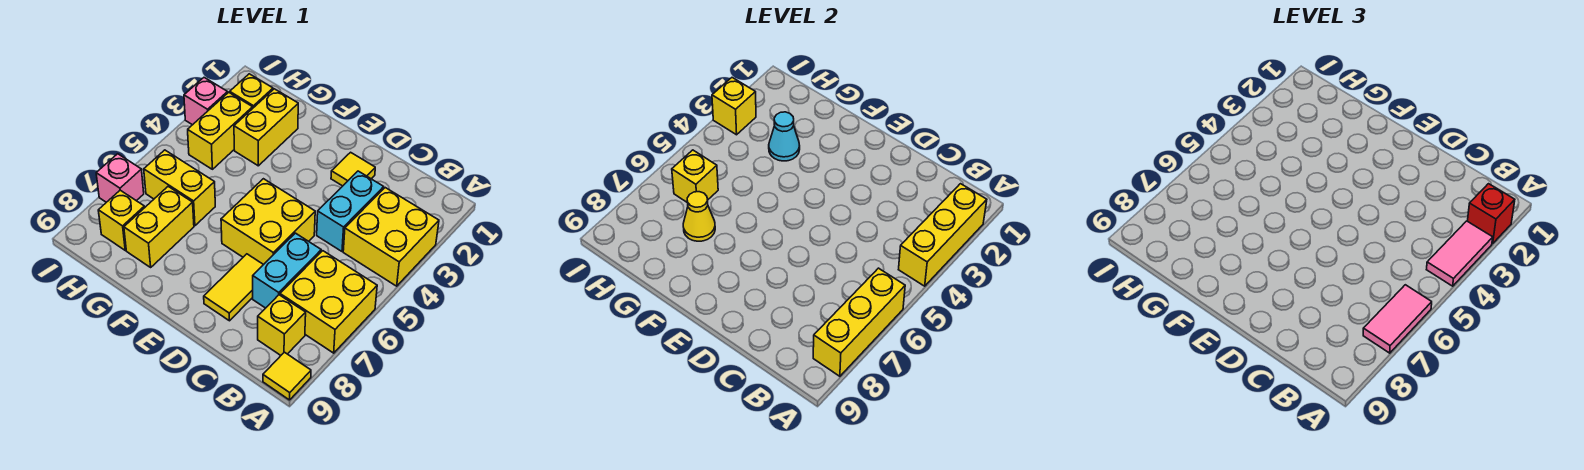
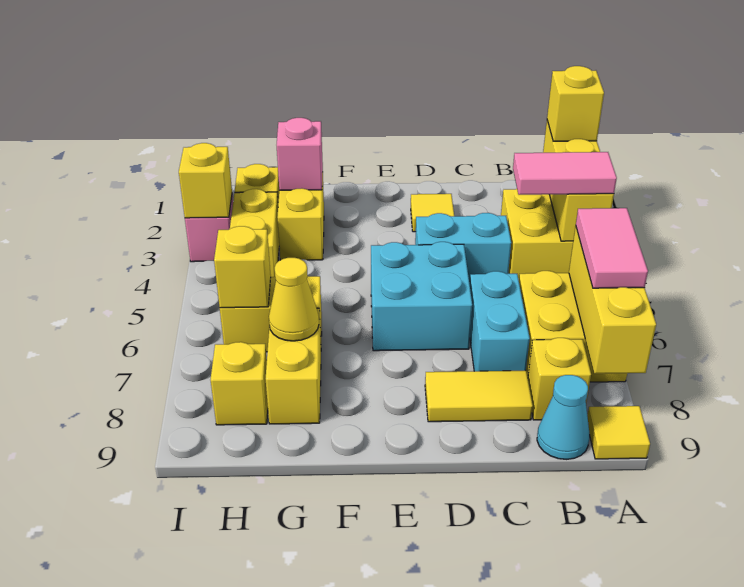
red brick A2 level 3 -> yellow brick A2 level 3
pink tile A3:A4 level 3 -> pink tile A4:B4 level 3
cyan brick C3:C4 level 1 -> cyan brick C4:D4 level 1
yellow brick D5:E6 level 1 -> cyan brick D5:E6 level 1
yellow tile D7:D8 level 1 -> yellow tile C8:D8 level 1
cyan cone G3 level 2 -> cyan cone B9 level 1
pink brick I7 level 1 -> pink brick G2 level 2

